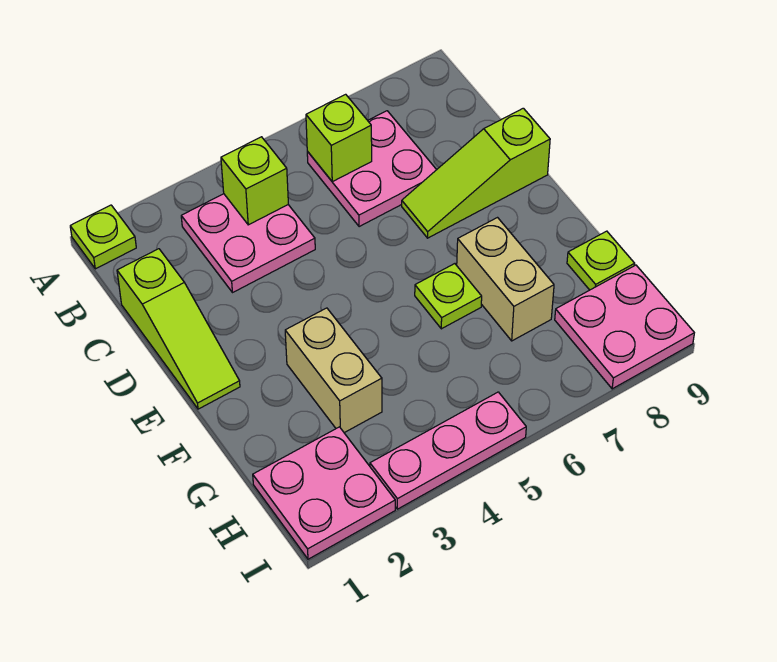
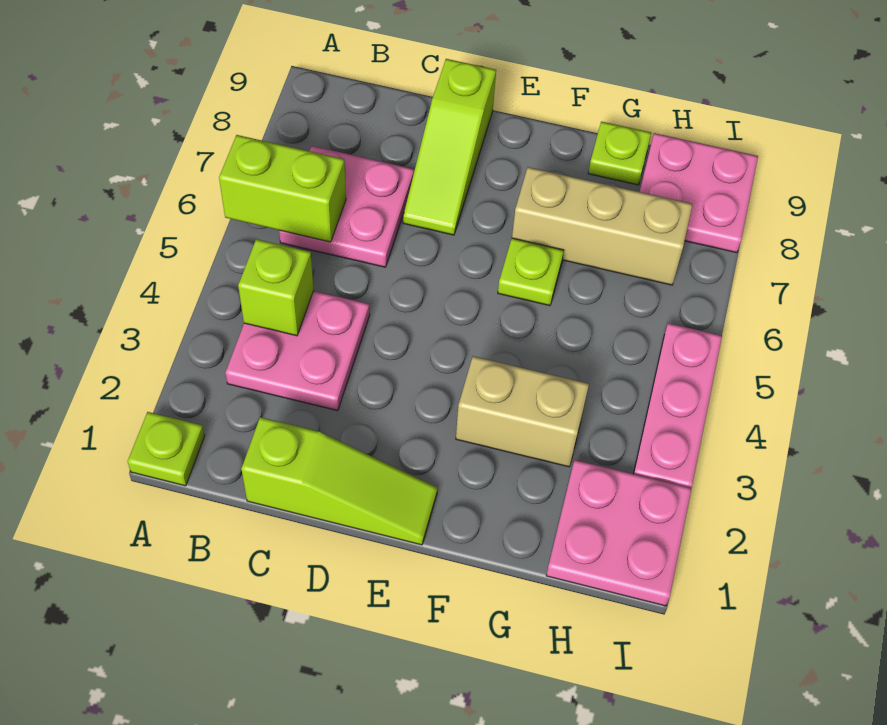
lime brick B6 level 2 -> lime brick A6:B6 level 2
tan brick F7:G7 level 1 -> tan brick F7:H7 level 1

